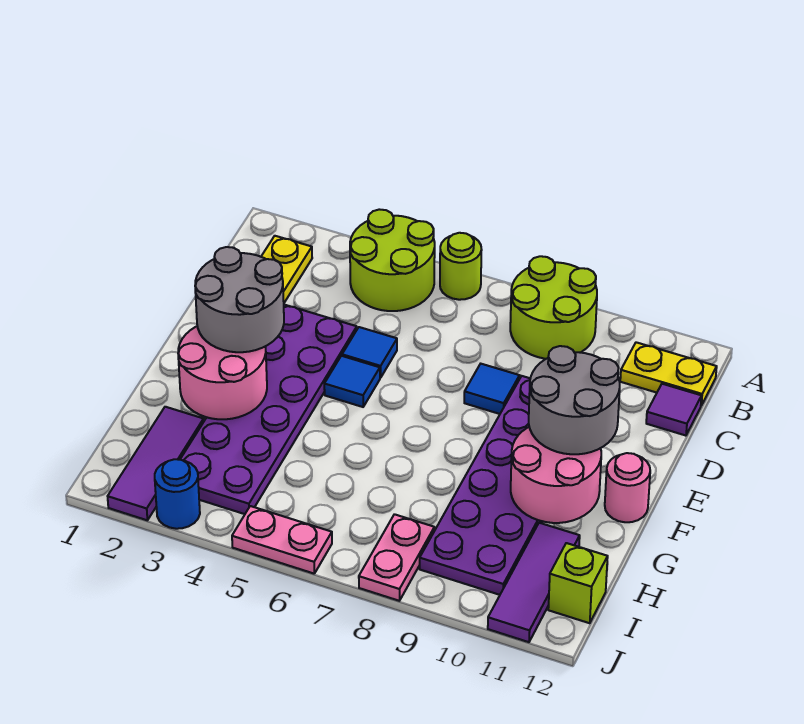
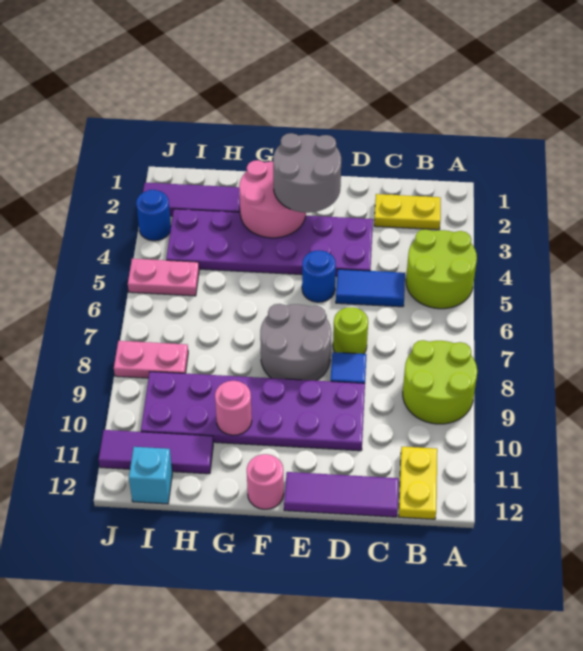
lime round brick A6 level 1 -> lime round brick D7 level 1
purple tile C12 level 1 -> purple tile C12:E12 level 1
blue tile D5 level 1 -> blue tile C5:D5 level 1
blue tile E5 level 1 -> blue round brick E5 level 1
grey round brick E10:F11 level 3 -> grey round brick E7:F8 level 1
pink round brick F10:G11 level 2 -> pink round brick G10 level 2
lime brick I12 level 1 -> cyan brick I12 level 1
pink plate J5:J6 level 1 -> pink plate I5:J5 level 1

